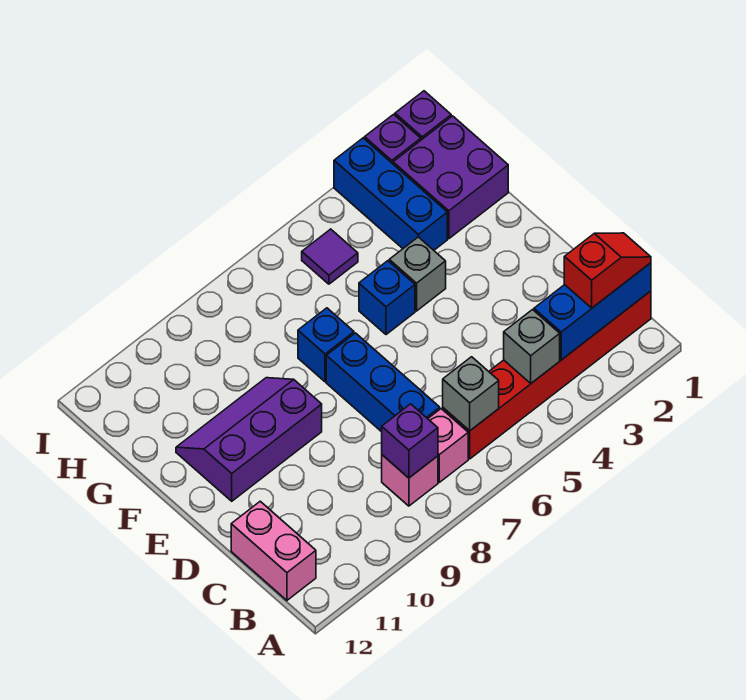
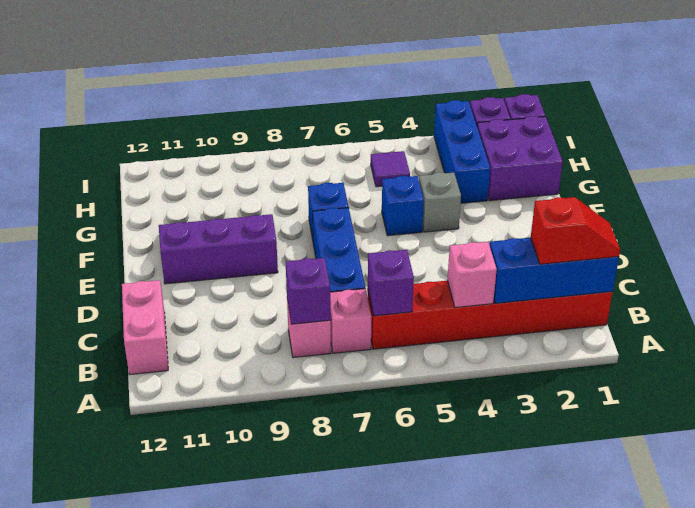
grey brick B4 level 2 -> pink brick B4 level 2
grey brick B6 level 2 -> purple brick B6 level 2

